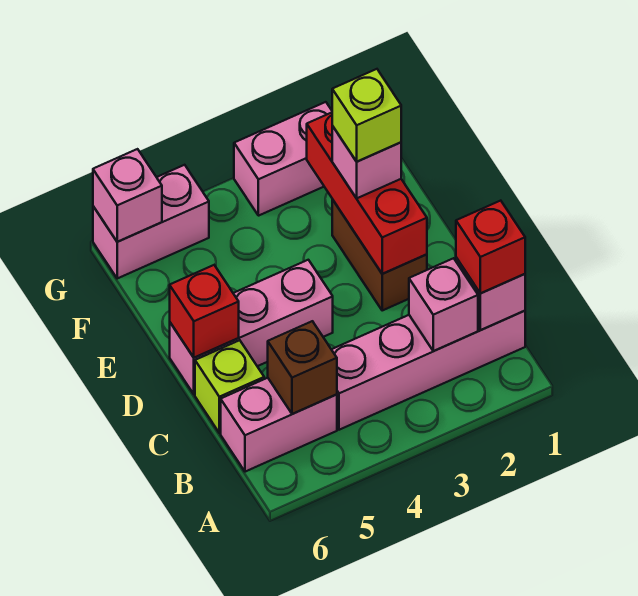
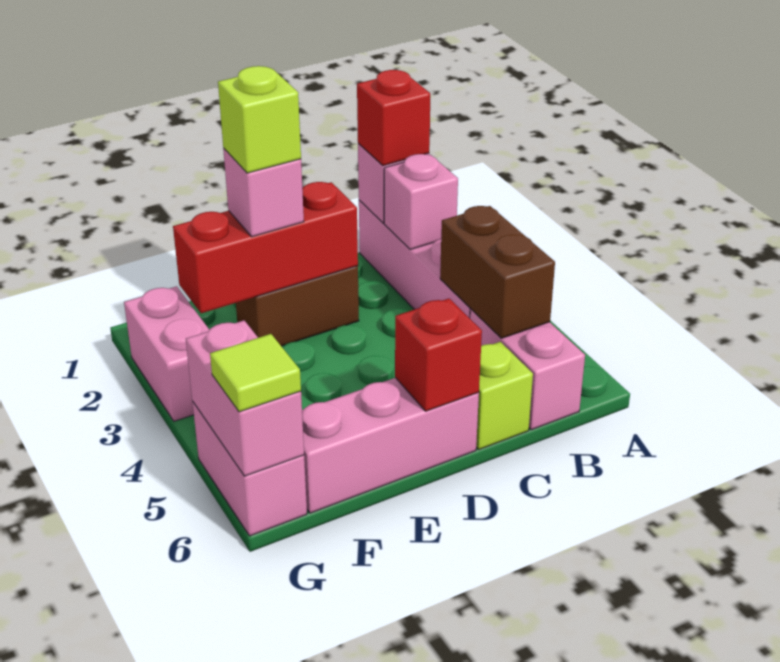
brown brick B5 level 2 -> brown brick B4:B5 level 2
pink brick D4:D6 level 1 -> pink brick D6:F6 level 1
pink brick G6 level 2 -> pink brick G5:G6 level 2
none -> lime tile G6 level 3

